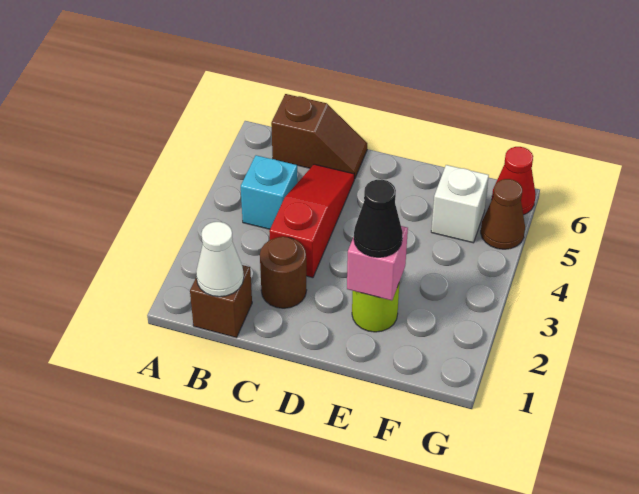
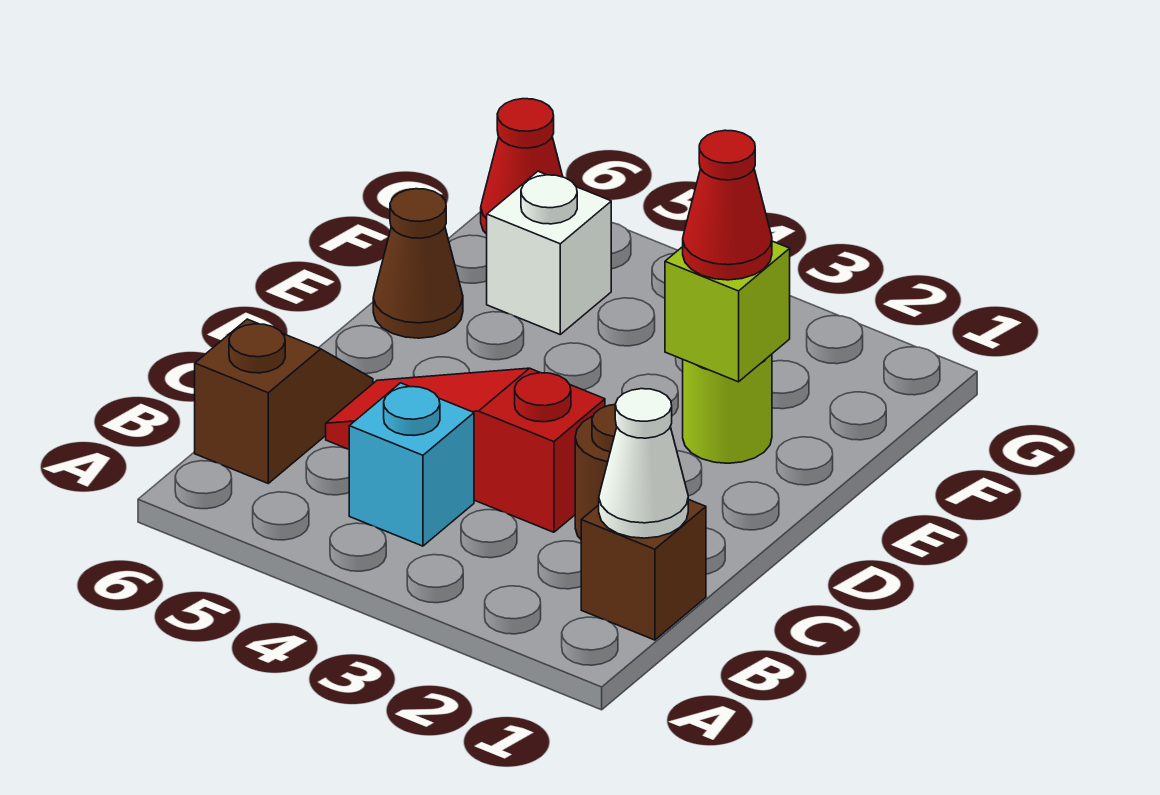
pink brick E2 level 2 -> lime brick E2 level 2
black cone E2 level 3 -> red cone E2 level 3
brown cone G5 level 1 -> brown cone E6 level 1

